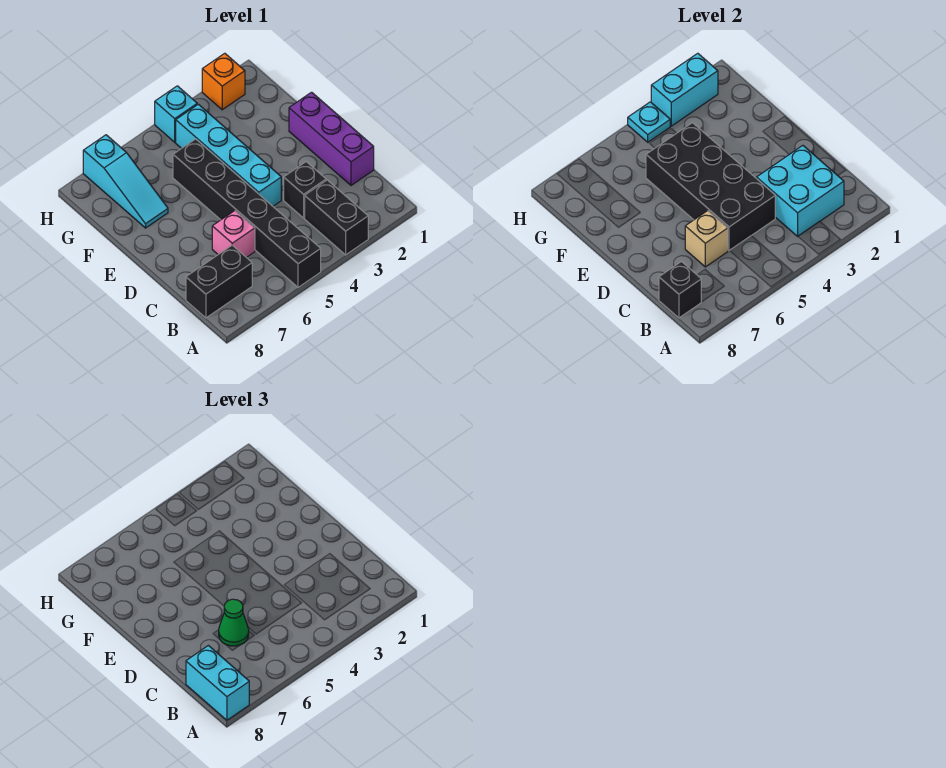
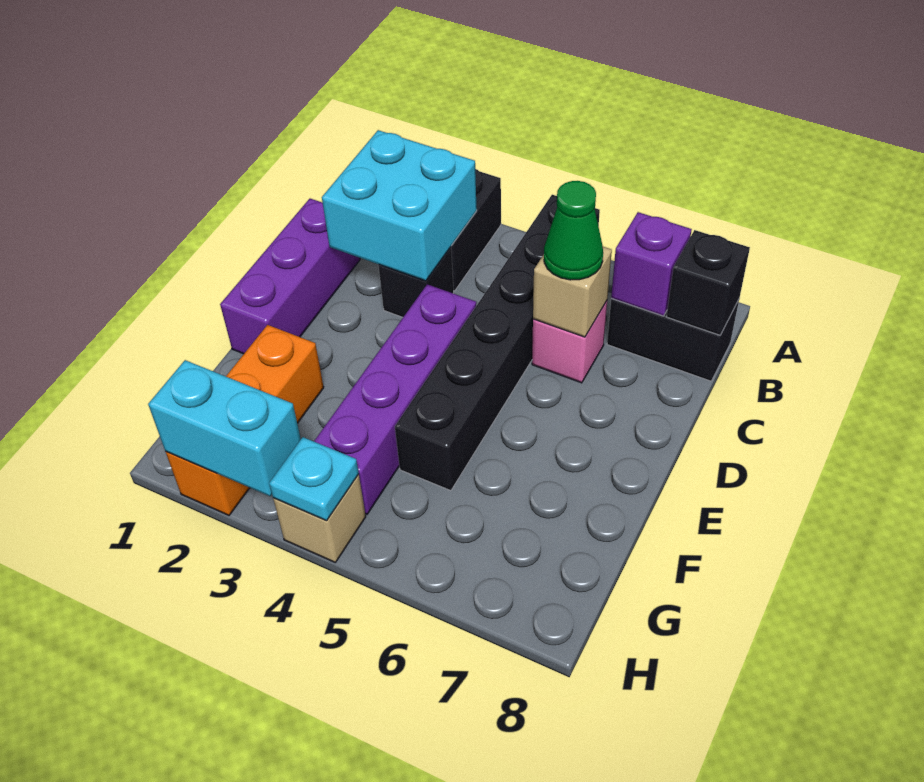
cyan brick A8:B8 level 3 -> none
none -> purple brick B7 level 2
black brick C4:F5 level 2 -> none
cyan brick D4:G4 level 1 -> purple brick D4:G4 level 1
cyan slope F7:H7 level 1 top H -> none
orange brick H2 level 1 -> orange brick F2:H2 level 1
cyan brick H4 level 1 -> tan brick H4 level 1

